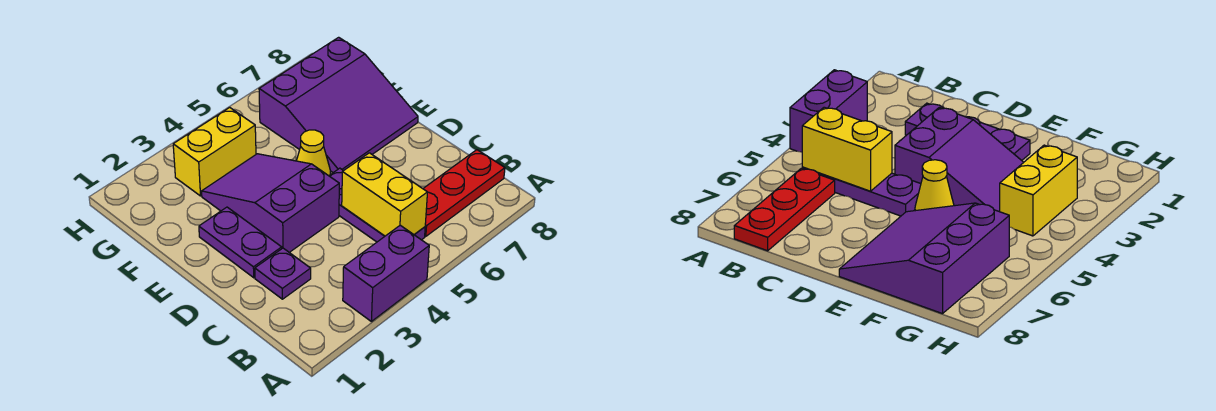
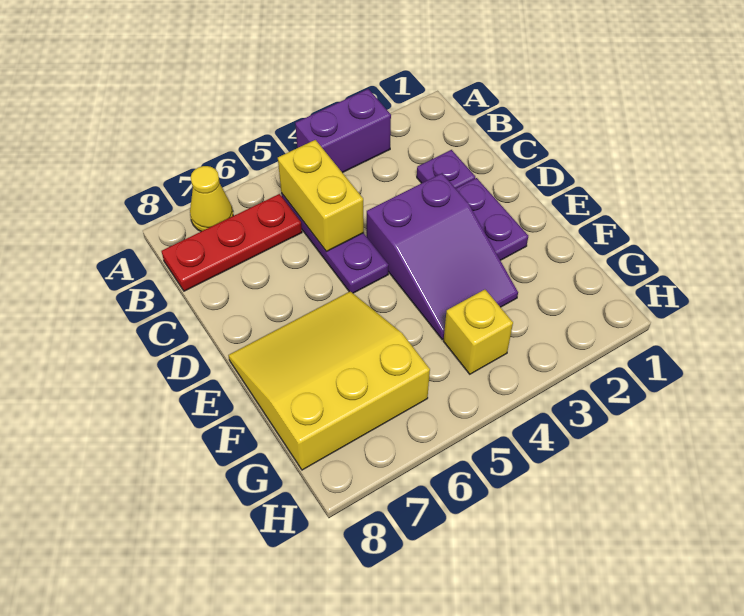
yellow cone E5 level 1 -> yellow cone A7 level 1
purple slope E6:G8 level 1 top G -> yellow slope E6:G8 level 1 top G
yellow brick G3:G4 level 1 -> yellow brick G4 level 1

